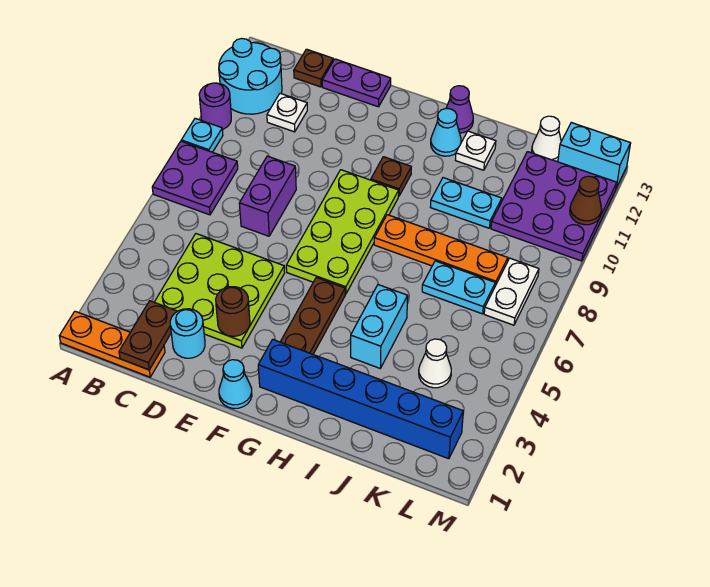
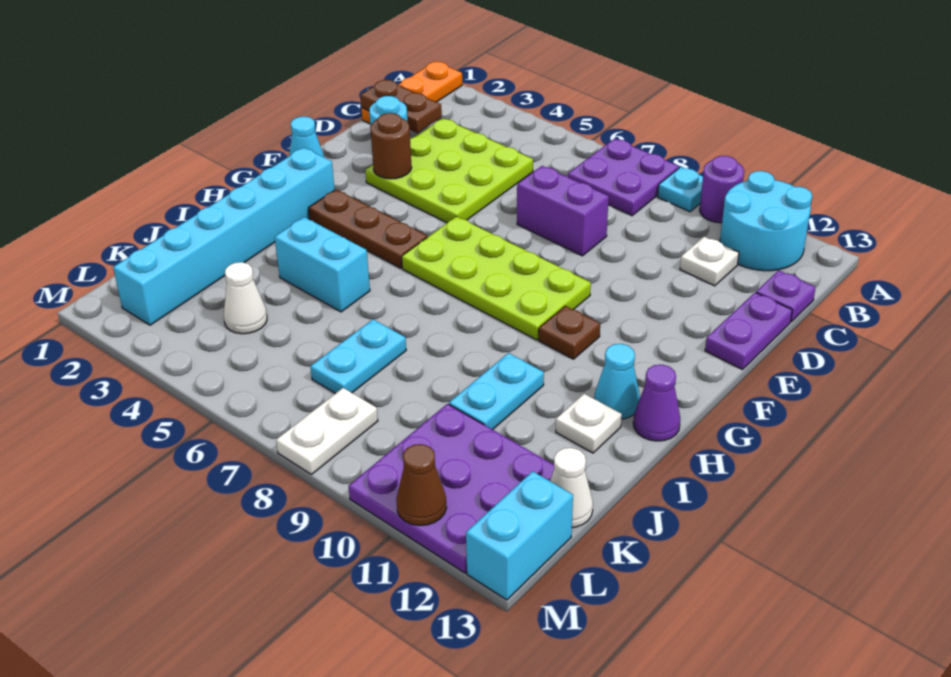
brown plate C13 level 1 -> purple plate C13 level 1
blue brick G2:L2 level 1 -> cyan brick G2:L2 level 1
orange plate H8:K8 level 1 -> none
white plate L7:L8 level 1 -> white plate L8:M8 level 1

